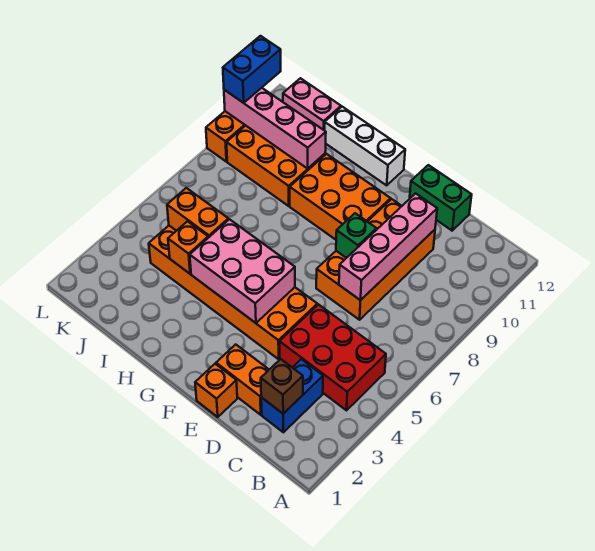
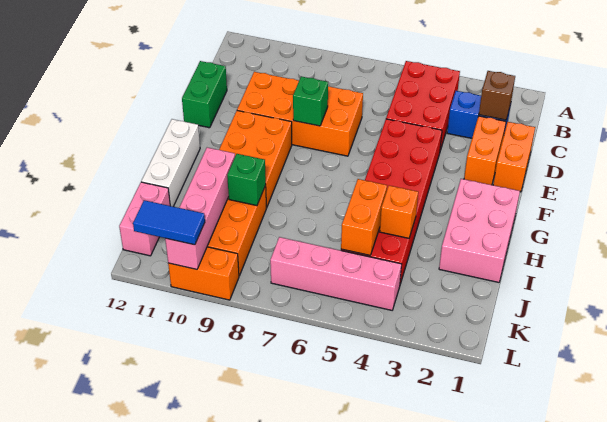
pink brick D7:D10 level 2 -> pink brick K4:K7 level 1
orange brick E1 level 1 -> orange brick D1:E1 level 1
orange brick E4:J5 level 1 -> red brick E4:J5 level 1
pink brick F4:H5 level 2 -> pink brick G1:I2 level 1
none -> green brick I9 level 2
blue brick L10:L11 level 3 -> blue tile L10:L11 level 3

